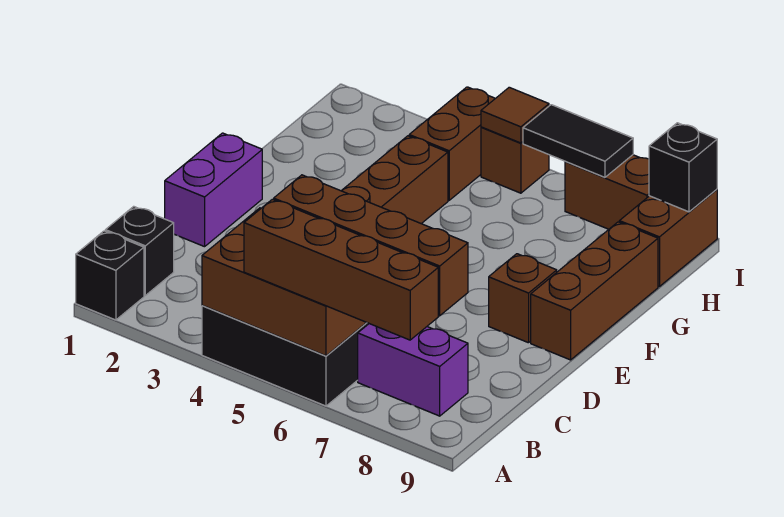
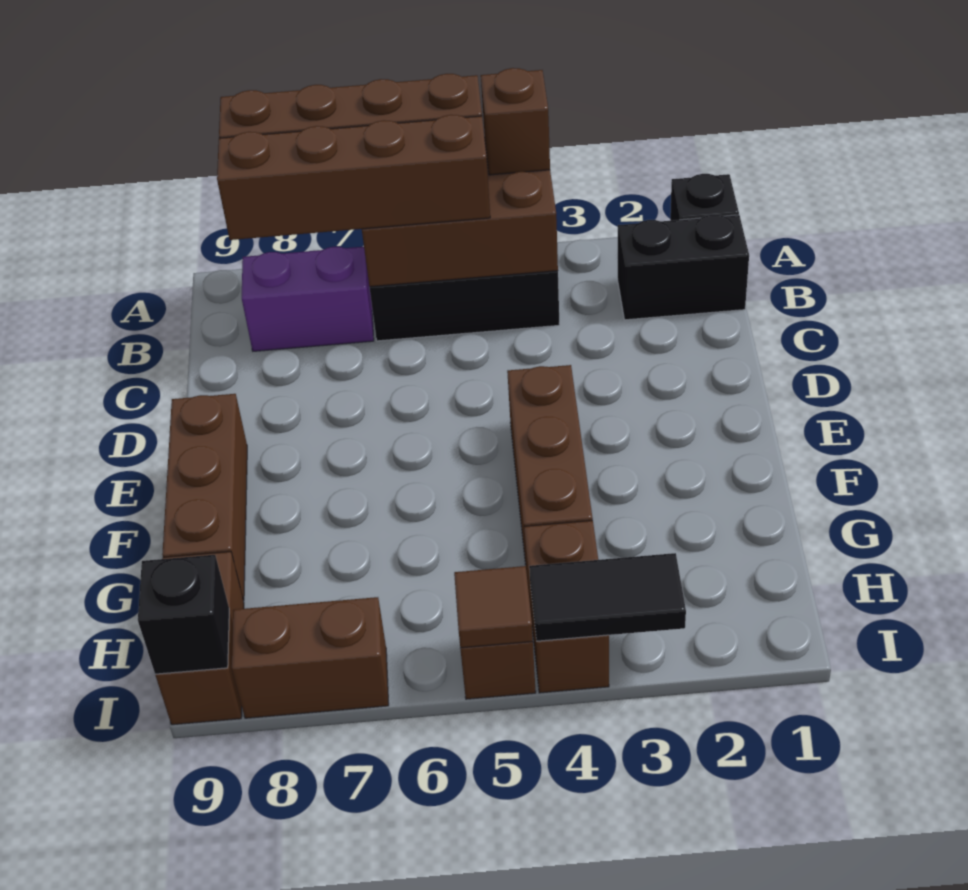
black brick B1 level 1 -> black brick B1:B2 level 1
purple brick D1:E1 level 1 -> none
brown brick E8 level 1 -> brown brick A4 level 3
black tile I6:I7 level 2 -> black tile I3:I4 level 2

